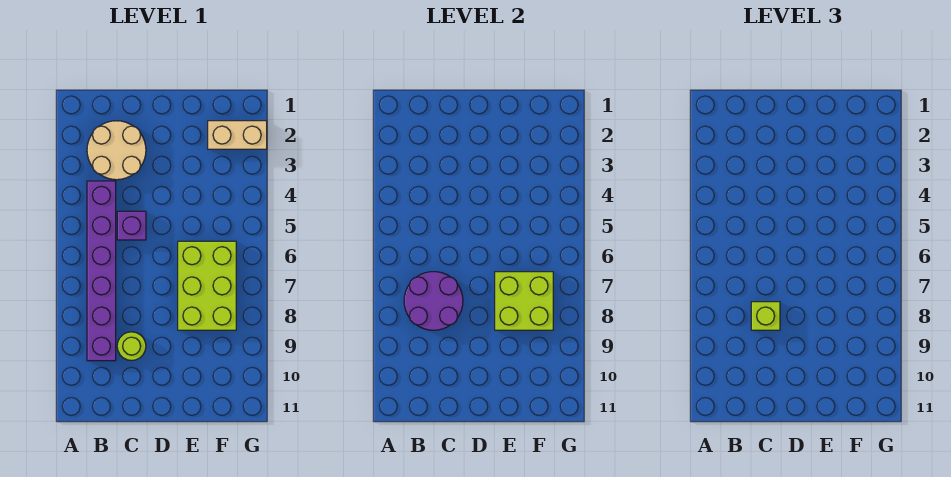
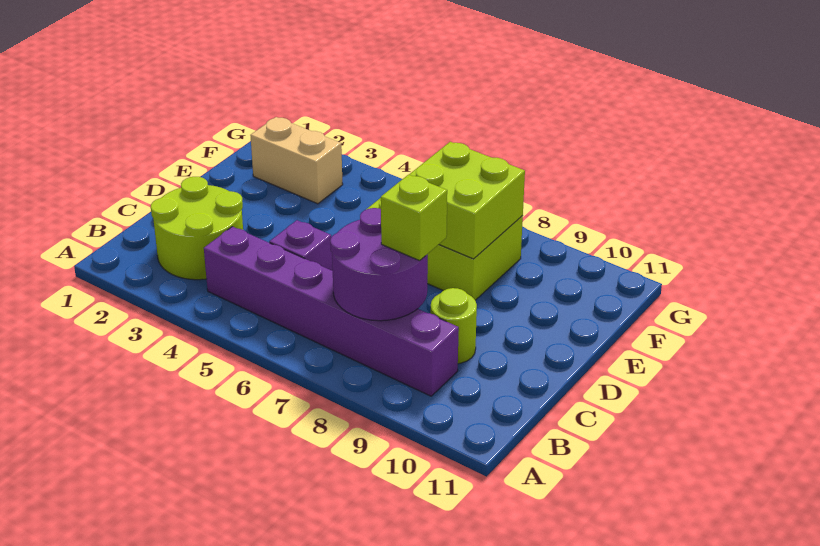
tan round brick B2:C3 level 1 -> lime round brick B2:C3 level 1
tan brick F2:G2 level 1 -> tan brick F2:F3 level 1

